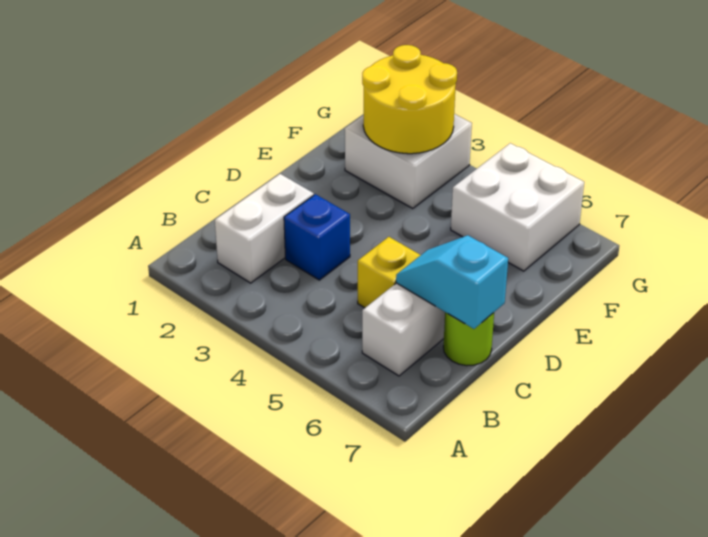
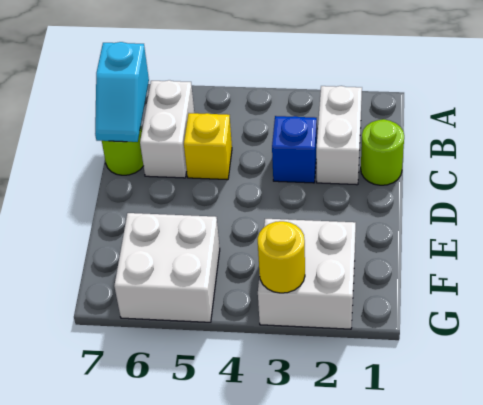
none -> lime round brick C1 level 1
cyan slope C6:C7 level 2 top 7 -> cyan slope B7:C7 level 2 top B
yellow round brick F2:G3 level 2 -> yellow round brick G3 level 2

